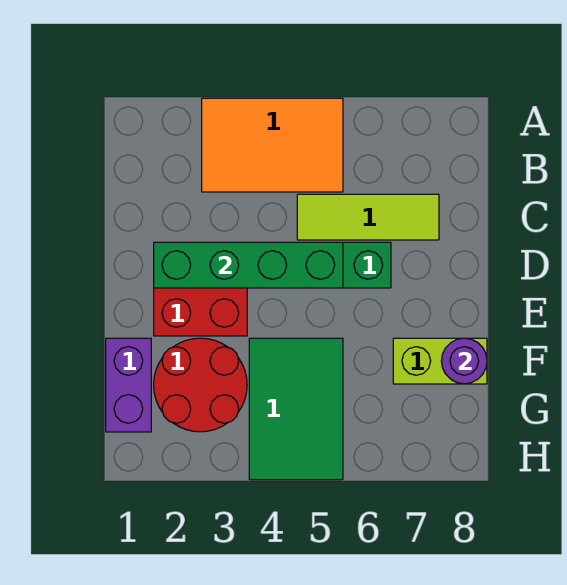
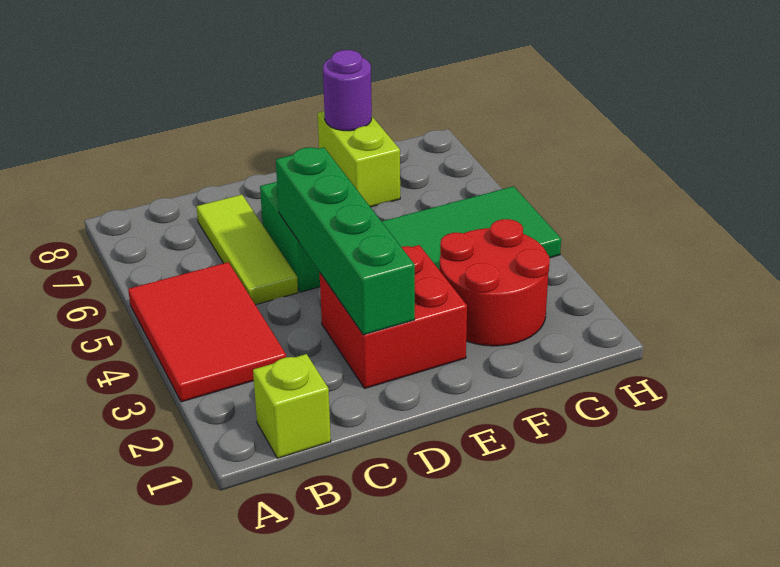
orange tile A3:B5 level 1 -> red tile A3:B5 level 1
none -> lime brick B1 level 1
purple brick F1:G1 level 1 -> none

